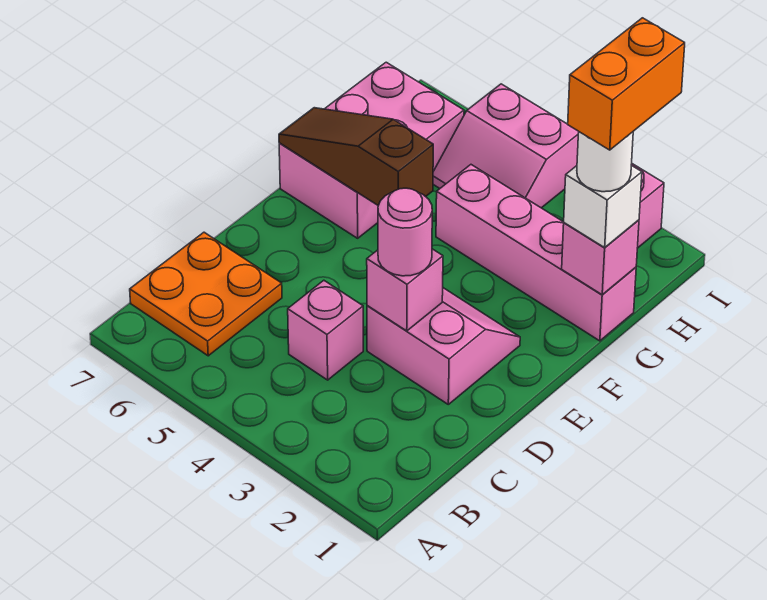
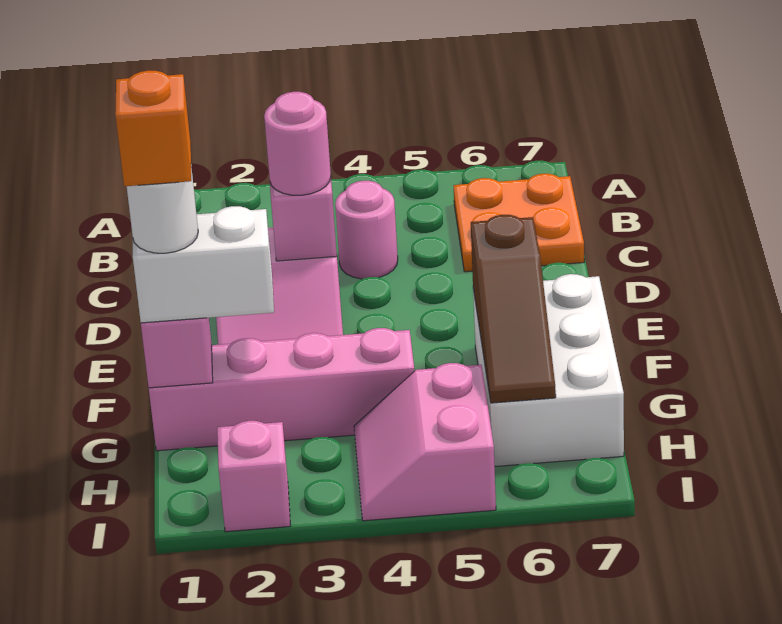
pink brick C4 level 1 -> pink round brick C4 level 1
brown slope F5:F7 level 2 top 5 -> brown slope F6:H6 level 2 top F
pink brick F6:H7 level 1 -> white brick F6:H7 level 1
white brick G1 level 3 -> white brick G1:G2 level 3
orange brick G1:H1 level 5 -> orange brick G1 level 5
pink slope H4:I5 level 1 top I -> pink slope H4:I5 level 1 top 5

